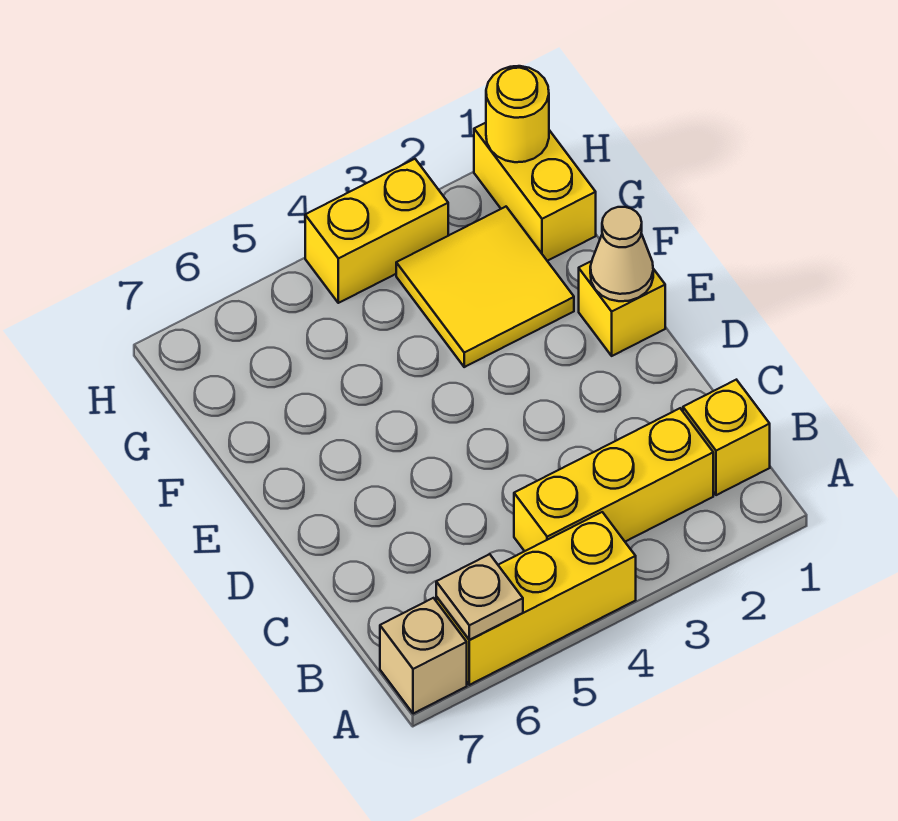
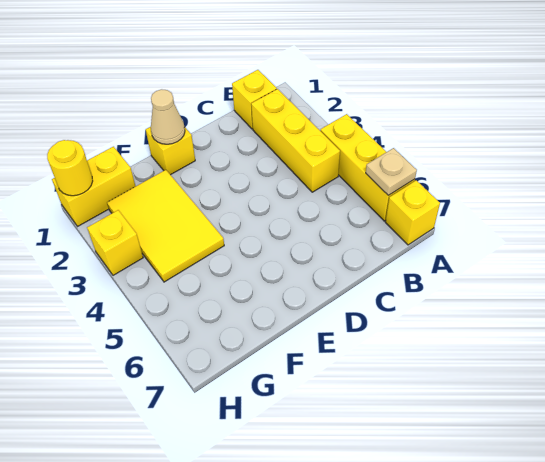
tan brick A7 level 1 -> yellow brick A7 level 1
yellow tile F2:G3 level 1 -> yellow tile F2:G4 level 1
yellow brick H3:H4 level 1 -> yellow brick H3 level 1

